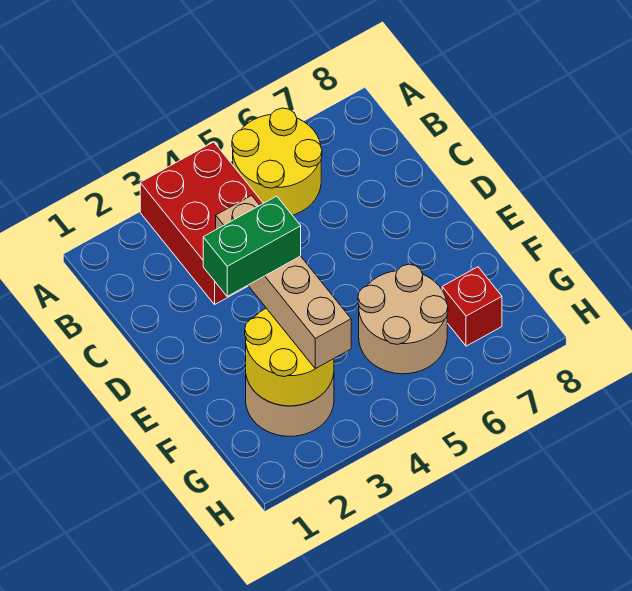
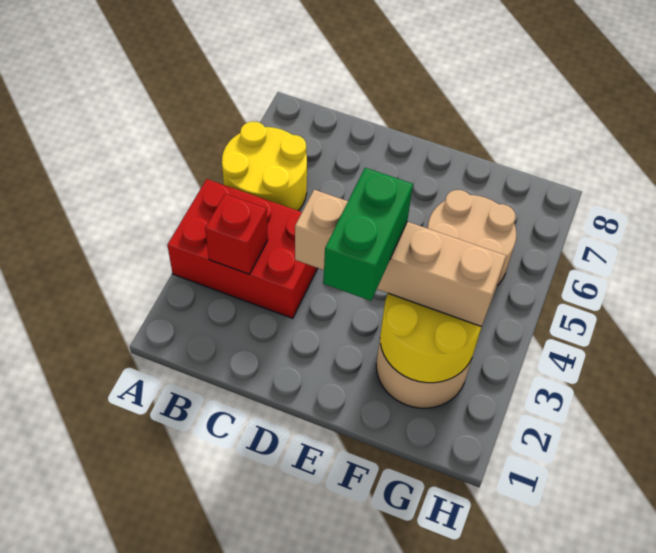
red brick G7 level 1 -> red brick B3 level 2

